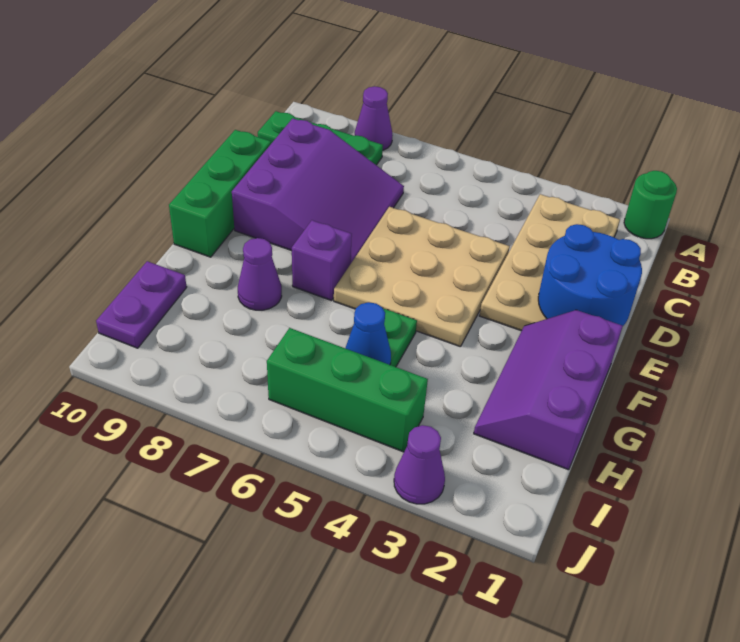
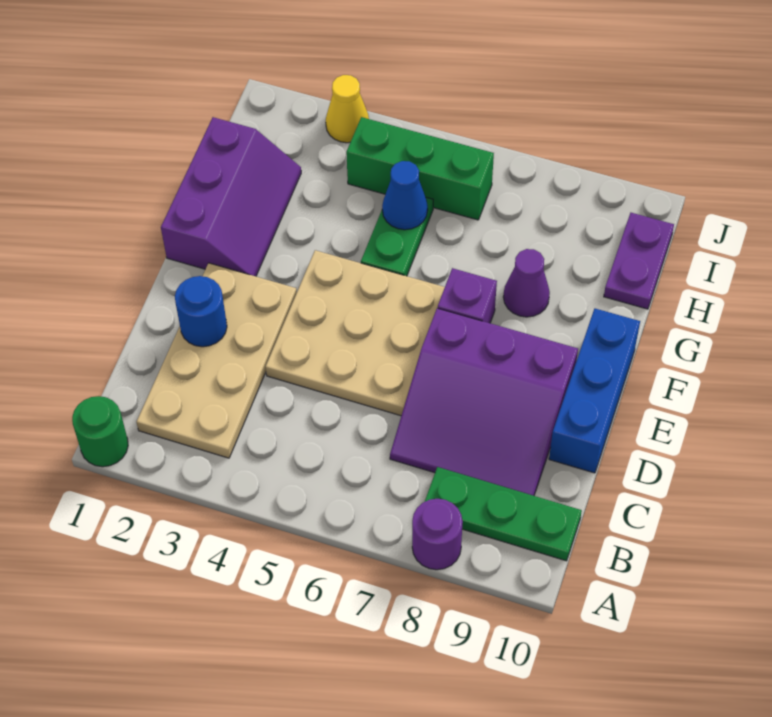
purple cone A8 level 1 -> purple round brick A8 level 1
purple slope C7:E9 level 1 top 9 -> purple slope C7:E9 level 1 top E
blue round brick D1:E2 level 2 -> blue round brick D2 level 2
green brick D10:F10 level 1 -> blue brick D10:F10 level 1
purple cone J3 level 1 -> yellow cone J3 level 1

